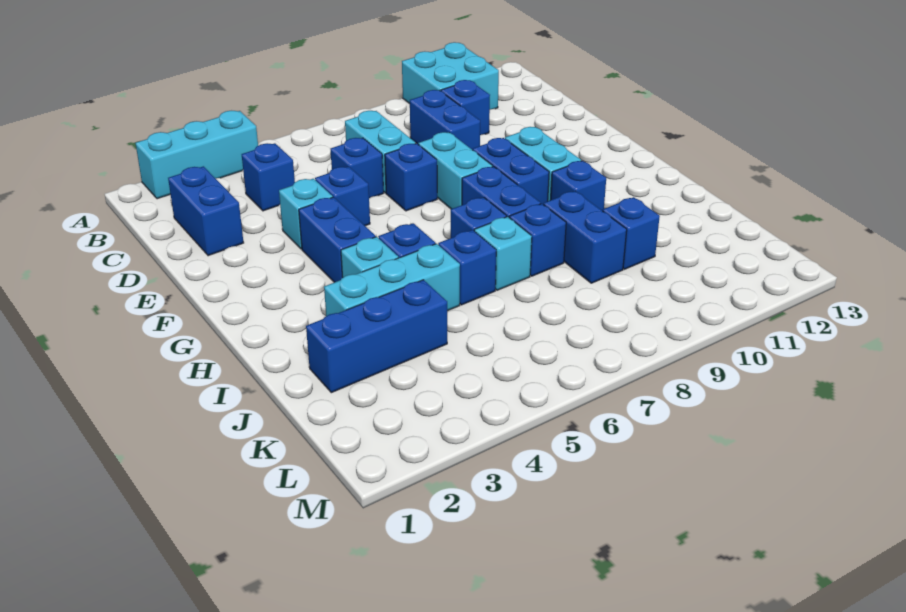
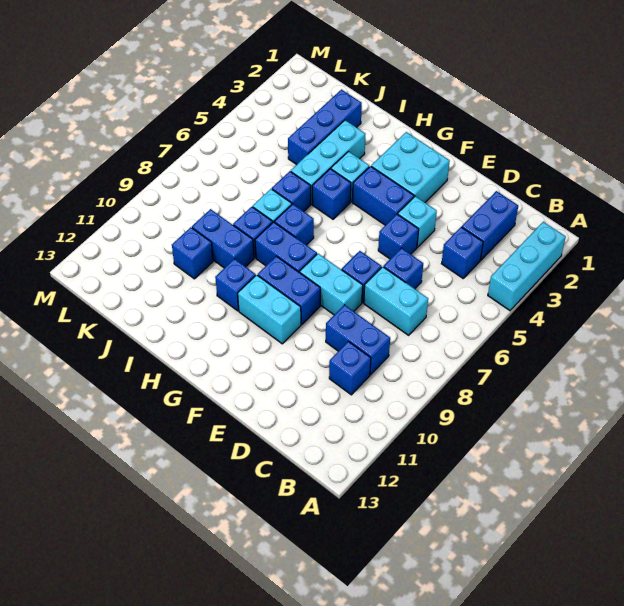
cyan brick A10:B11 level 1 -> cyan brick F2:G3 level 1
blue brick C2:D2 level 1 -> blue brick C2:C3 level 1

